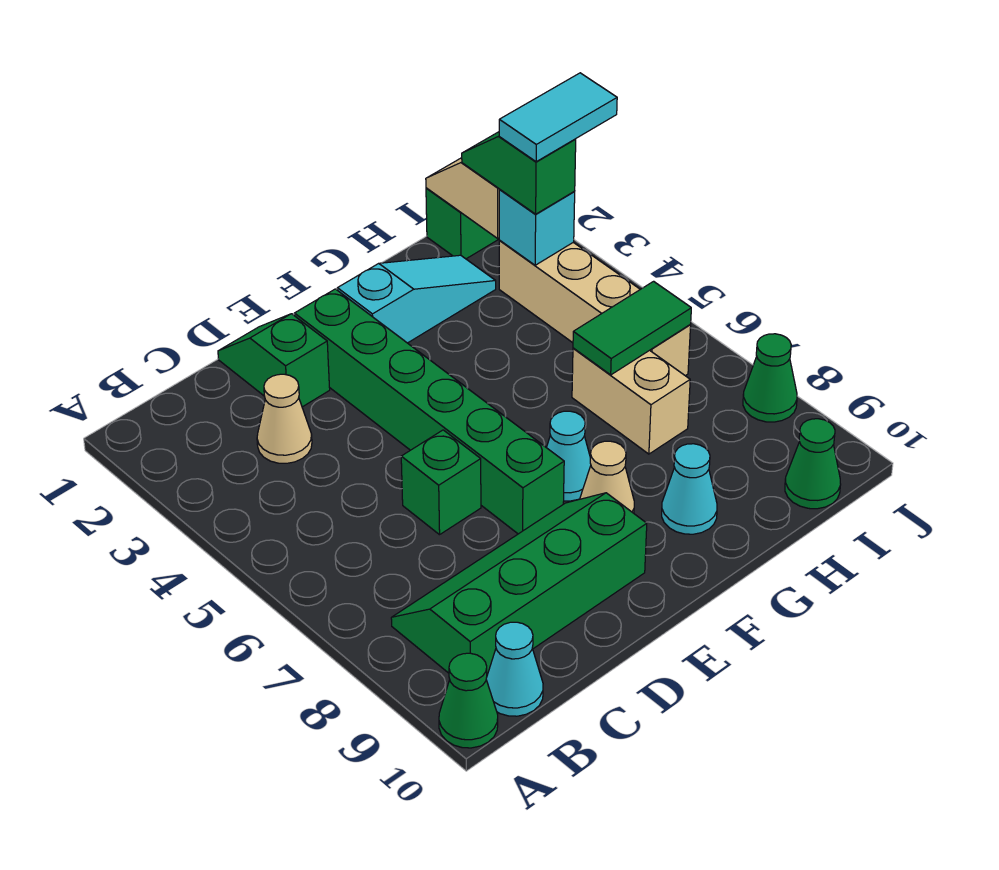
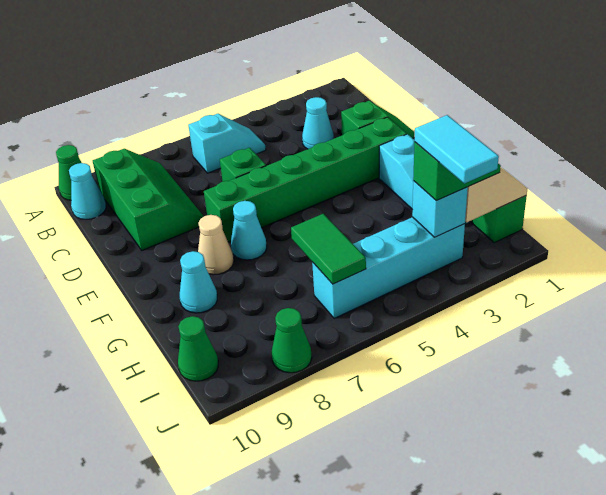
none -> cyan slope B5:B6 level 1 top 6
green slope B8:E9 level 1 top 9 -> green slope B8:D9 level 1 top 9
tan cone C3 level 1 -> cyan cone C3 level 1
tan brick H6:H7 level 1 -> none
tan brick I3:I6 level 1 -> cyan brick I3:I6 level 1

